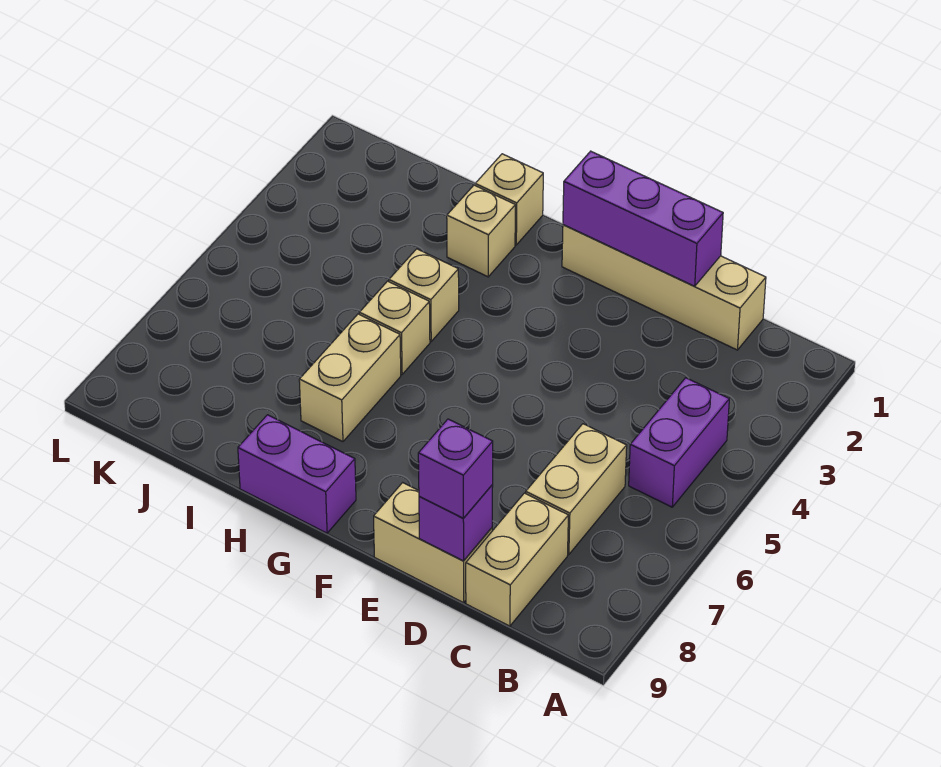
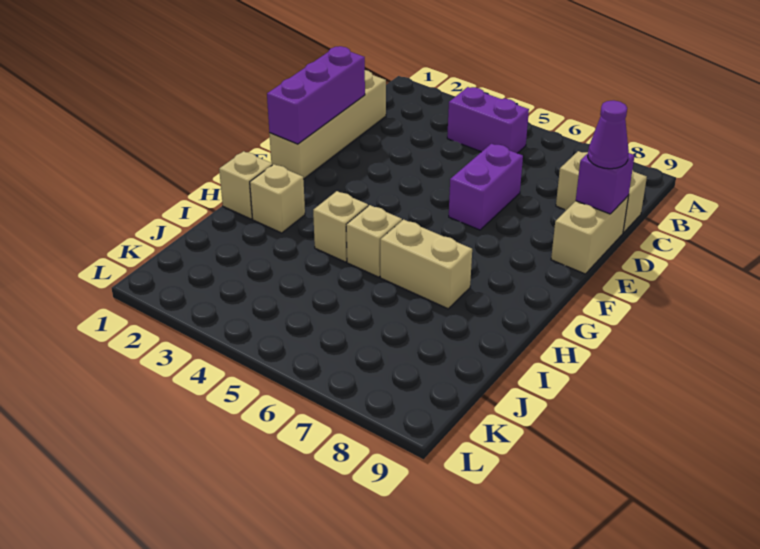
tan brick C6:C7 level 1 -> none
purple brick D9 level 3 -> purple cone D9 level 3
purple brick G9:H9 level 1 -> purple brick D6:E6 level 1

